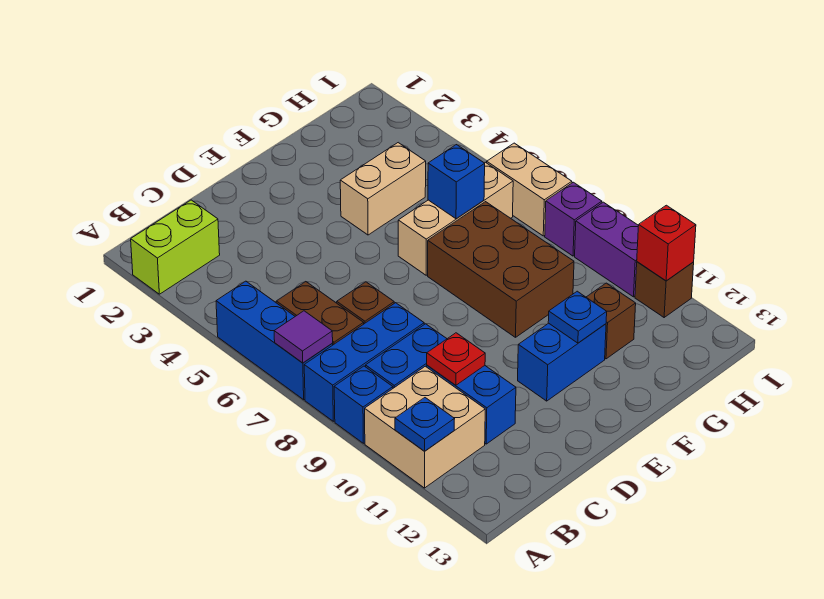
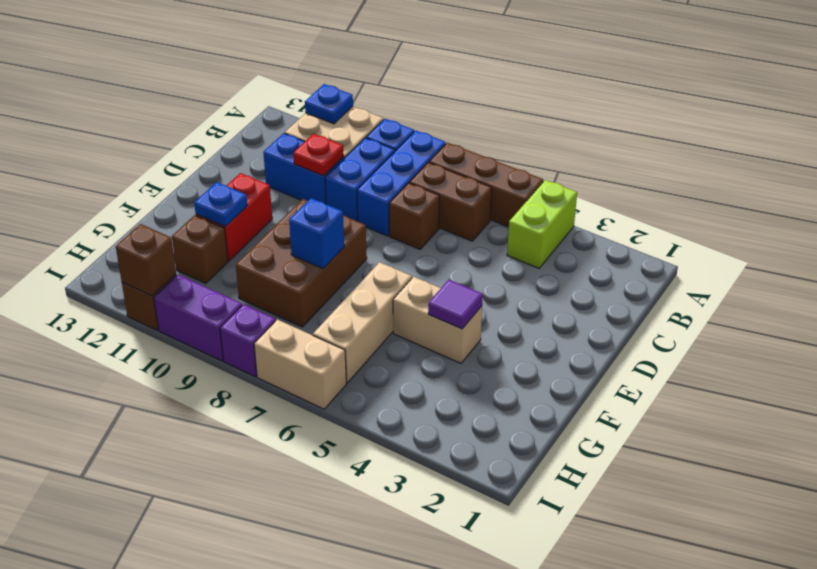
lime brick A2:B2 level 1 -> lime brick A4:B4 level 1
blue brick A5:A7 level 1 -> brown brick A5:A7 level 1
purple tile A7 level 2 -> purple tile F4 level 2
blue brick E11:F11 level 1 -> red brick E11:F11 level 1
tan brick F4:G4 level 1 -> tan brick F4:F5 level 1
brown brick F7:G9 level 1 -> brown brick E8:G9 level 1
blue brick G6 level 2 -> blue brick F8 level 2
red brick I11 level 2 -> brown brick I11 level 2

